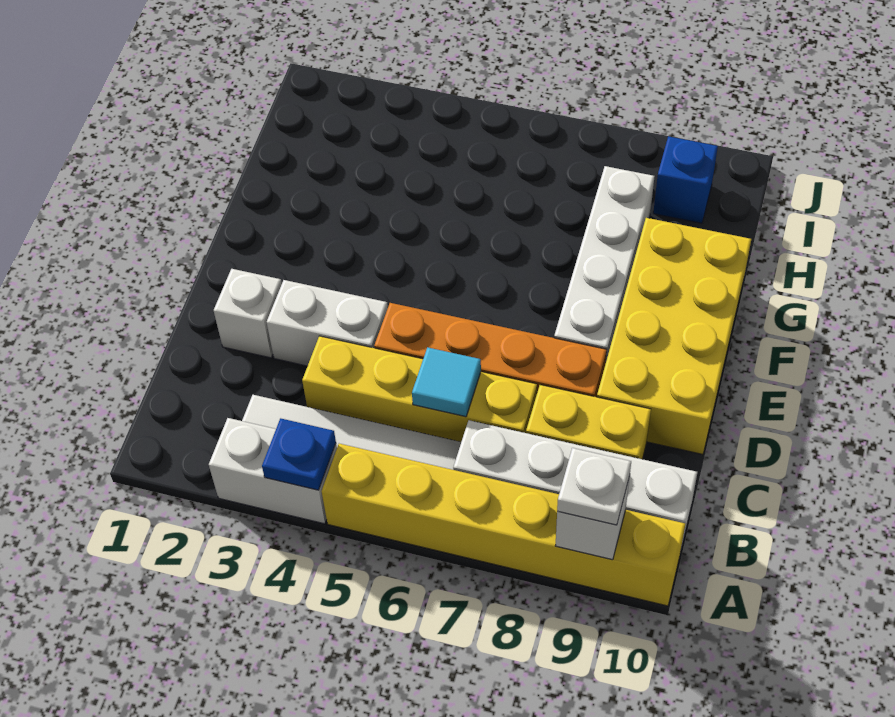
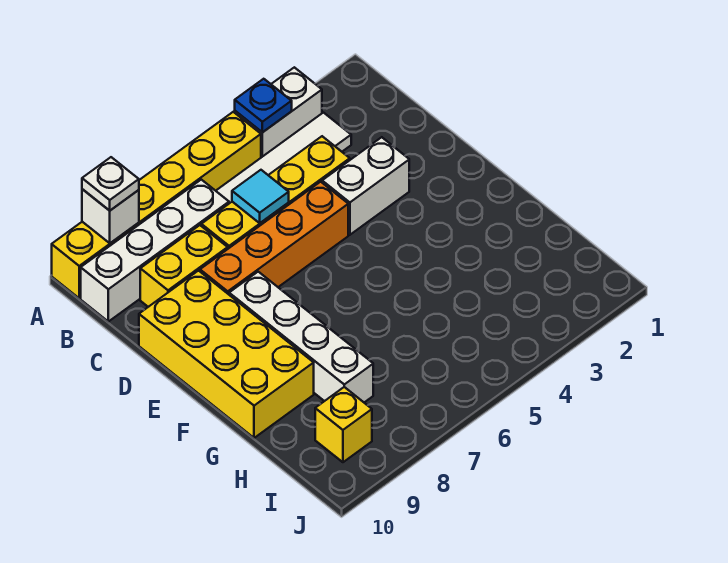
white brick D2 level 1 -> none
blue brick I9 level 1 -> yellow brick I9 level 1

